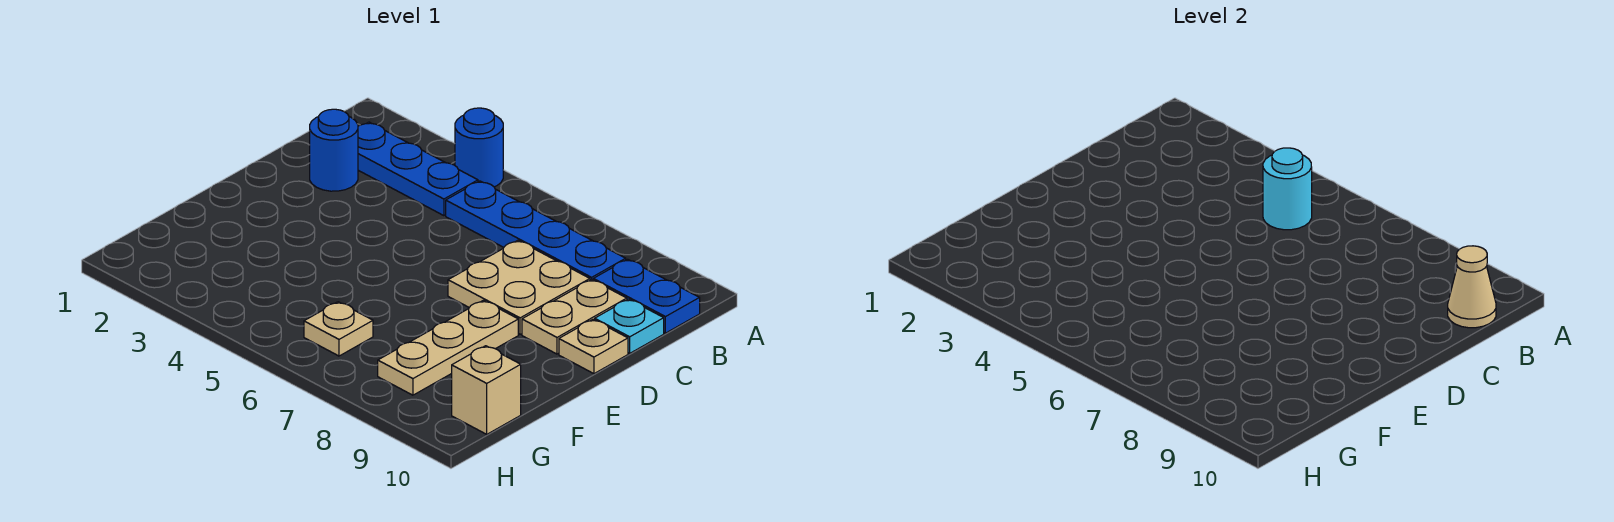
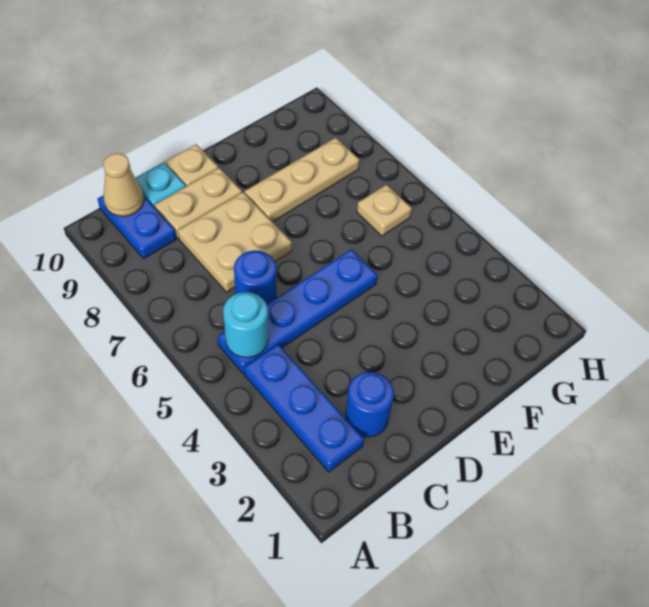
blue round brick A4 level 1 -> blue round brick C6 level 1
blue plate B5:B8 level 1 -> blue plate B5:E5 level 1
tan brick G10 level 1 -> none

